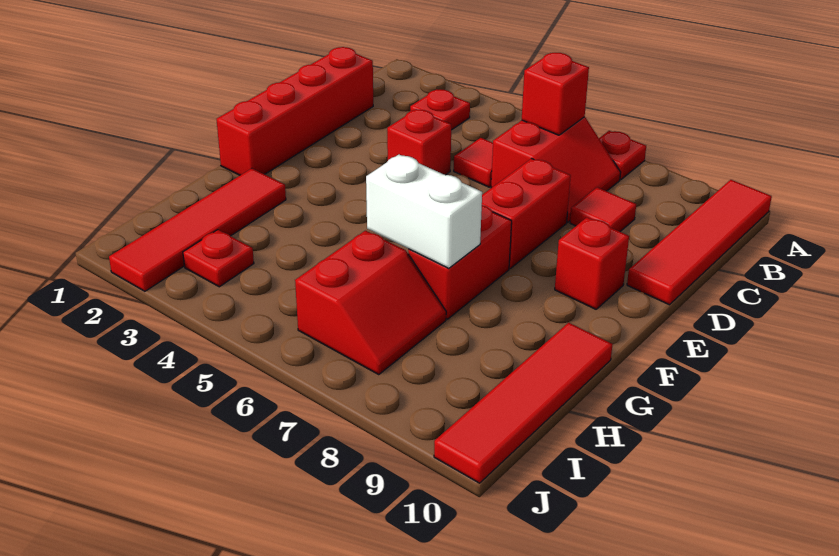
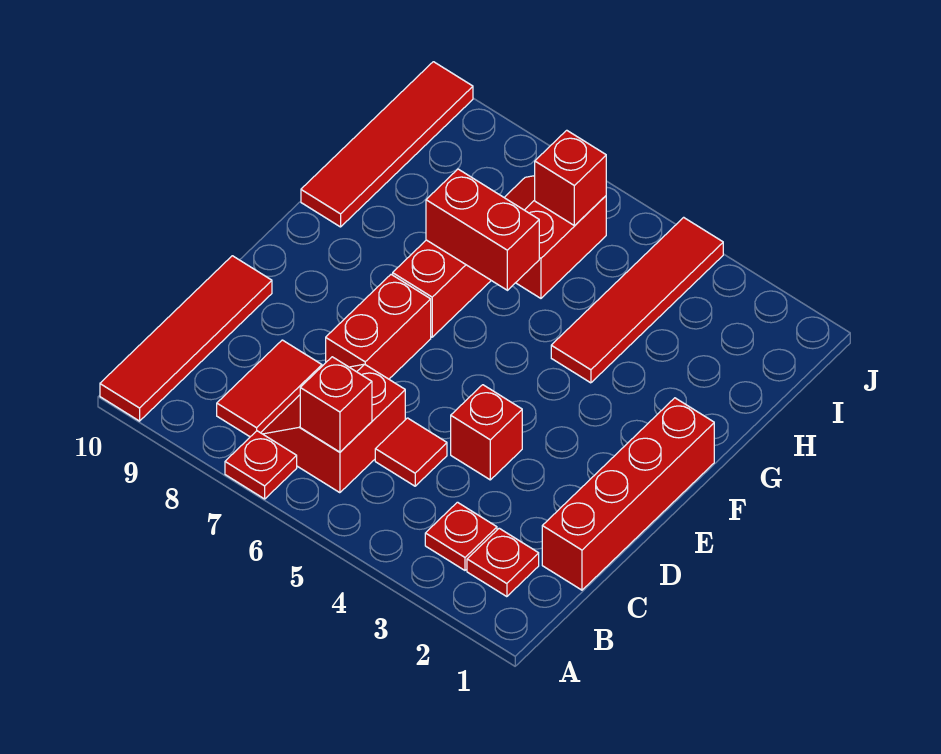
red tile C8 level 1 -> red tile B8:C8 level 1
red brick E9 level 1 -> red brick I6 level 2
red tile G2:J2 level 1 -> red tile G4:J4 level 1
white brick G6:G7 level 2 -> red brick G6:G7 level 2
red plate I3 level 1 -> red plate B2 level 1

